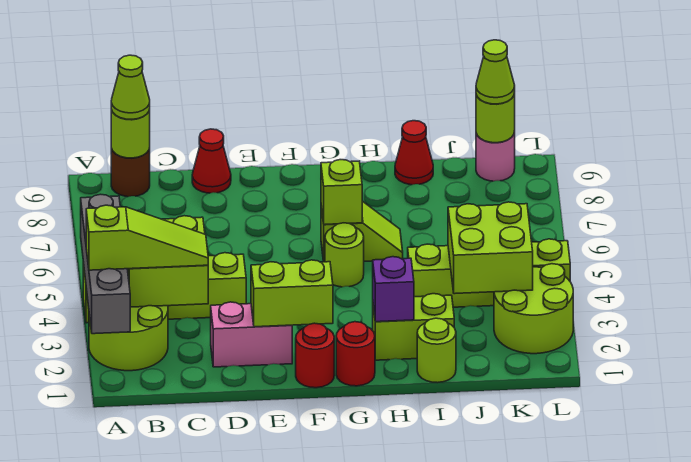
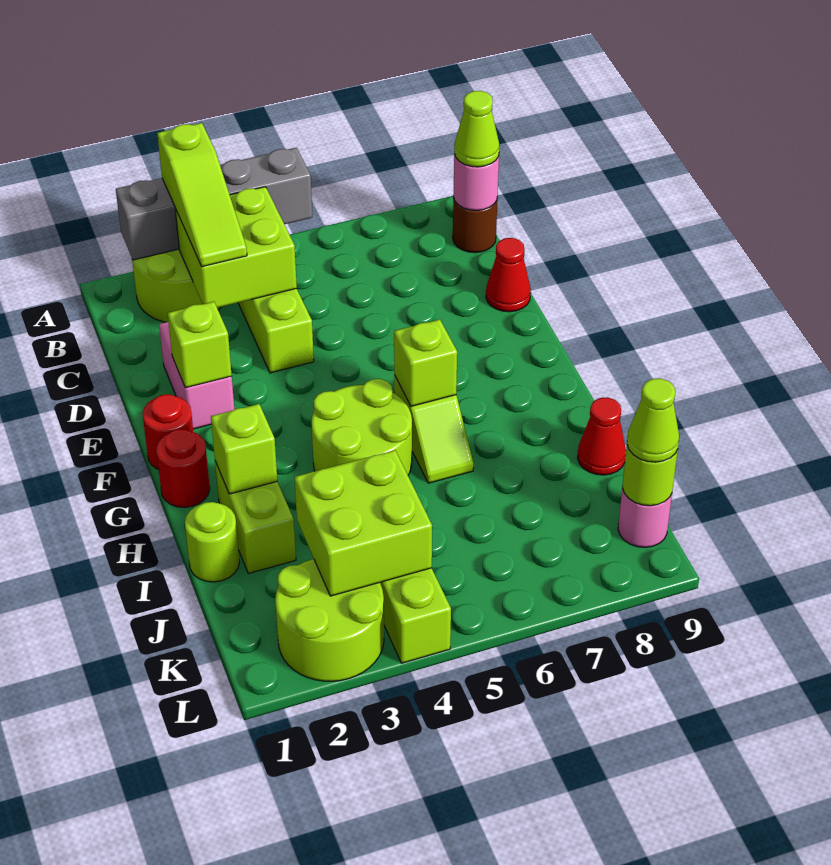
lime round brick B9 level 2 -> pink round brick B9 level 2
lime brick E2:F2 level 2 -> lime brick E2 level 2
lime round brick G5 level 1 -> lime round brick G4:H5 level 1
purple brick H2 level 2 -> lime brick H2 level 2

